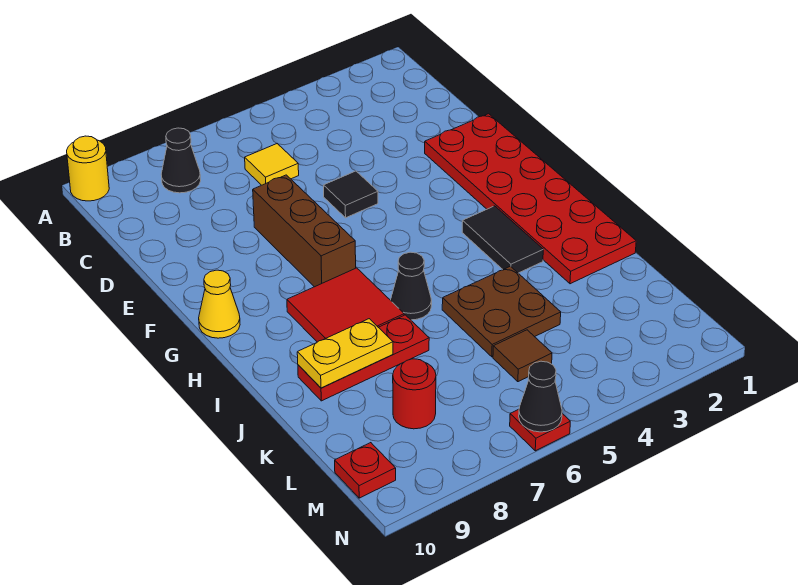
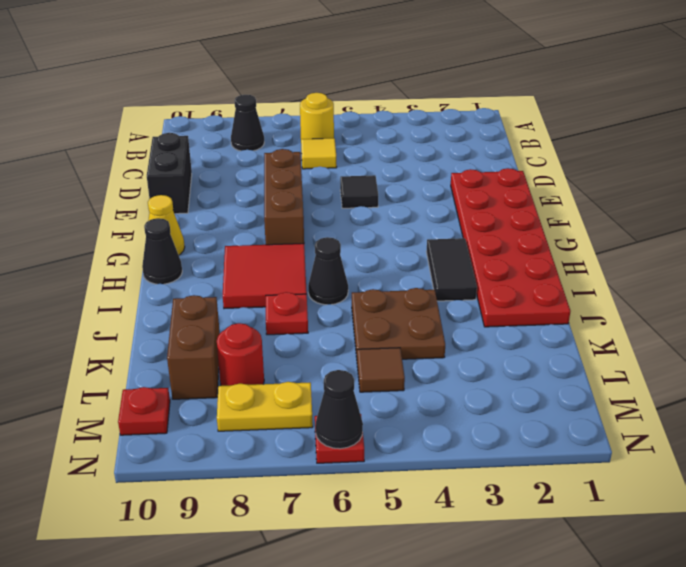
yellow round brick A10 level 1 -> yellow round brick B6 level 1
none -> black brick D10:E10 level 1
none -> black cone H10 level 1
red plate J7:J9 level 1 -> red plate J7 level 1
yellow plate J8:J9 level 2 -> yellow plate M7:M8 level 1
none -> brown brick K9:L9 level 1

